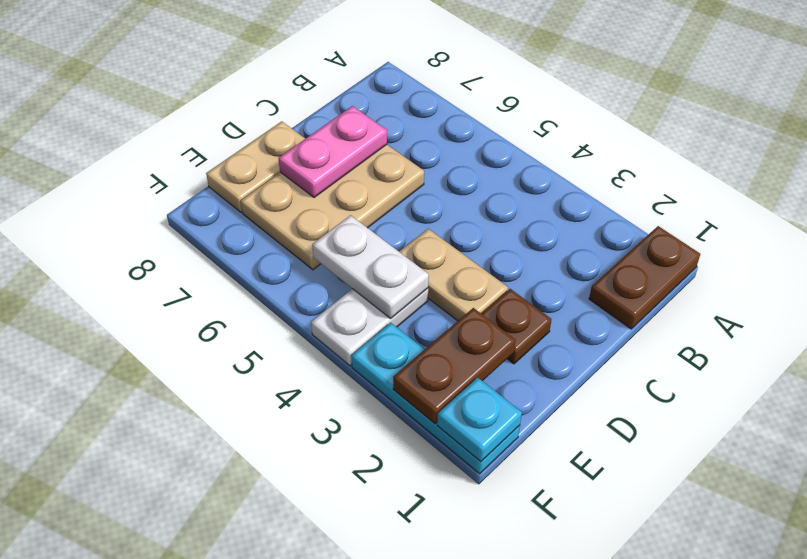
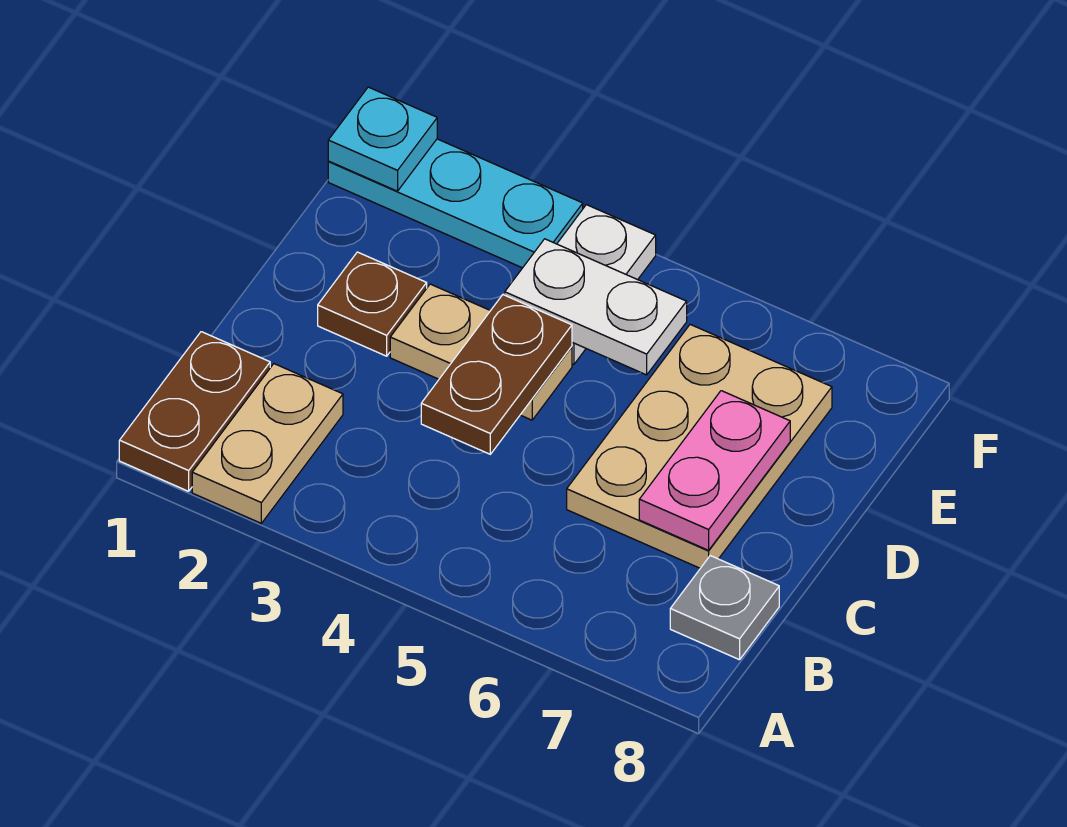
none -> grey plate B8 level 1
tan plate D8:E8 level 1 -> tan plate A2:B2 level 1
brown plate E2:F2 level 2 -> brown plate C4:D4 level 2

